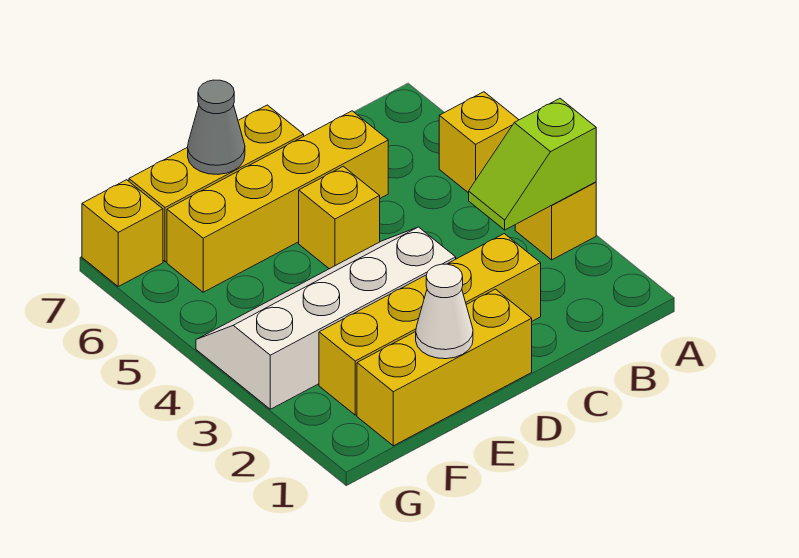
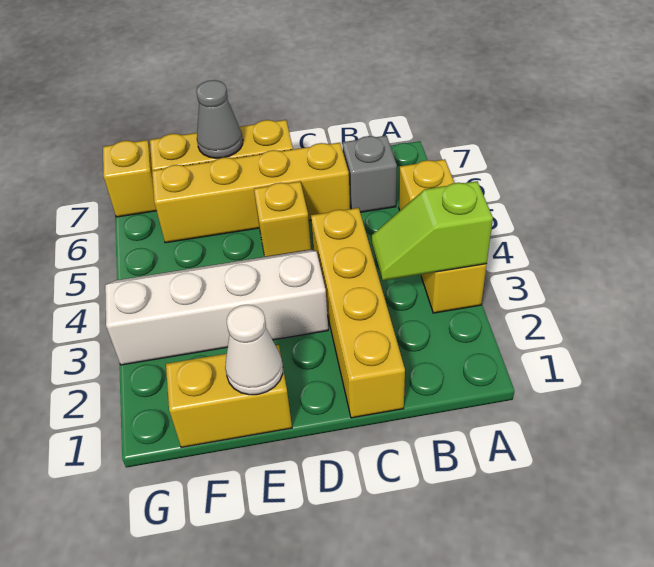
none -> grey brick B6 level 1
yellow brick C2:F2 level 1 -> yellow brick C1:C4 level 1
yellow brick D1:F1 level 1 -> yellow brick E1:F1 level 1

